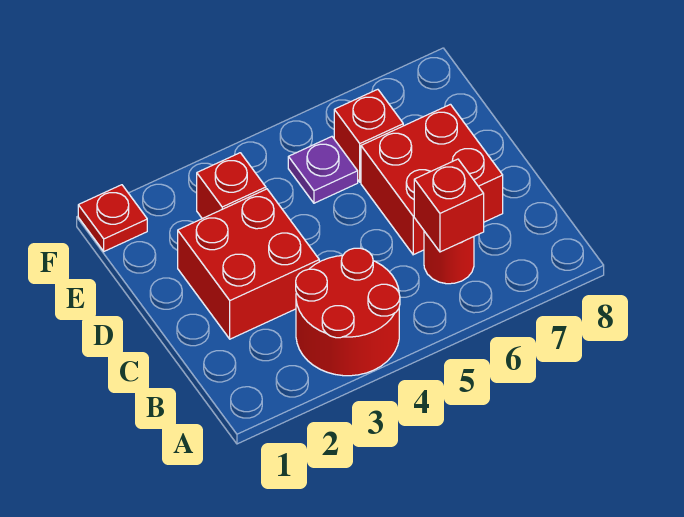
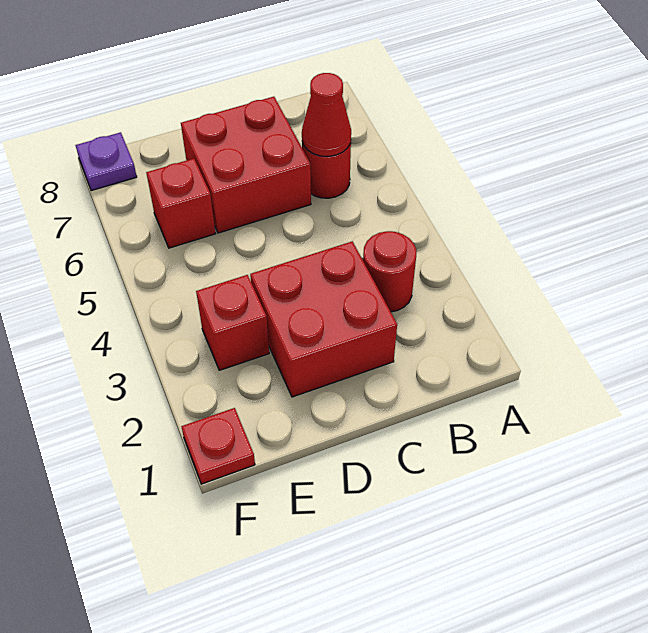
red round brick A3:B4 level 1 -> red round brick B3 level 1
red brick B6 level 2 -> red cone B6 level 2
purple plate E5 level 1 -> purple plate F8 level 1

